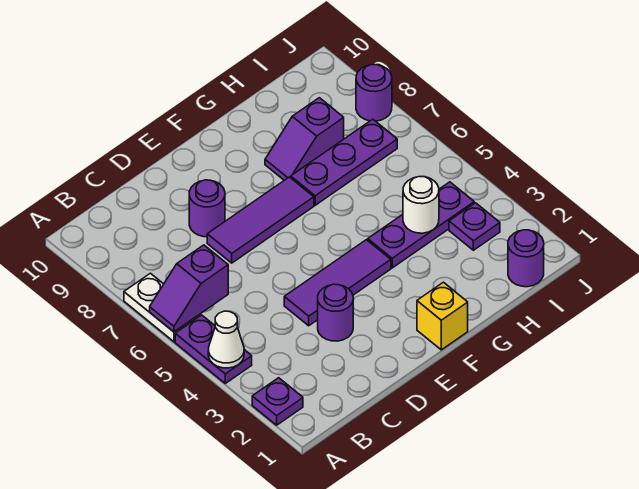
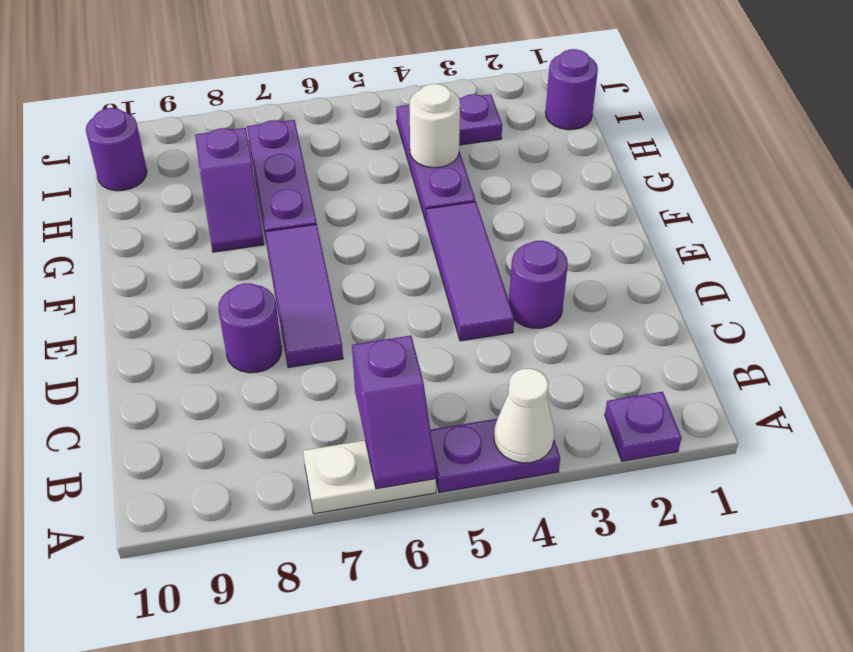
yellow brick F1 level 1 -> none
purple round brick J8 level 1 -> purple round brick I10 level 1

